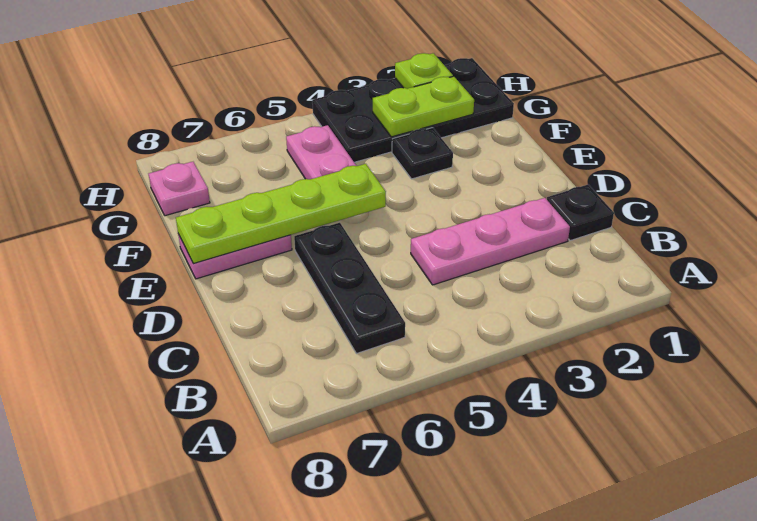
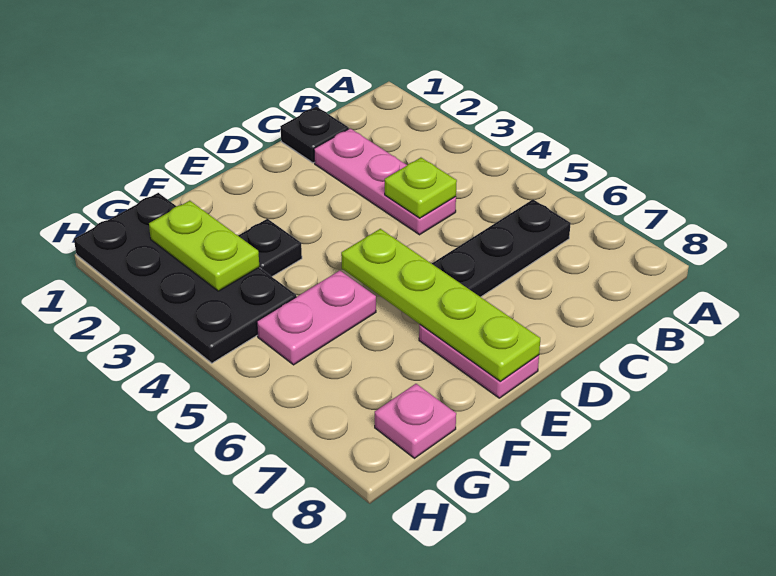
lime plate H2 level 2 -> lime plate C4 level 2

